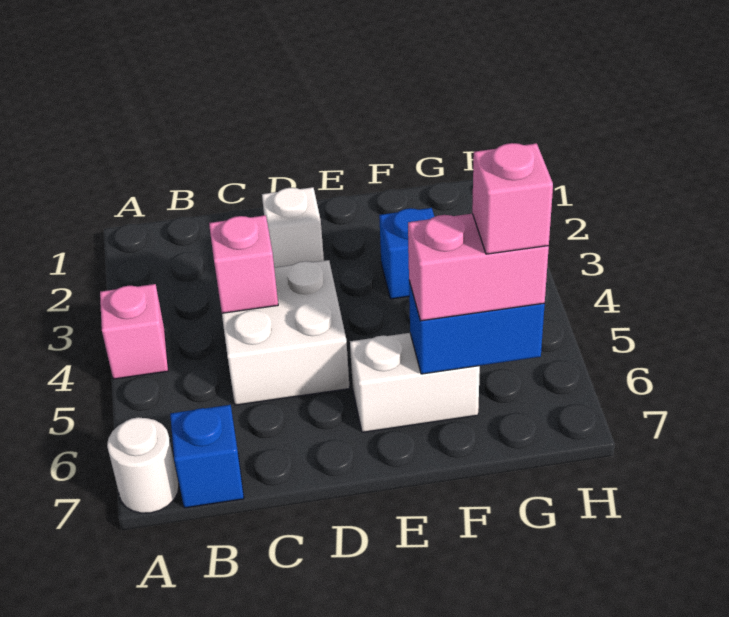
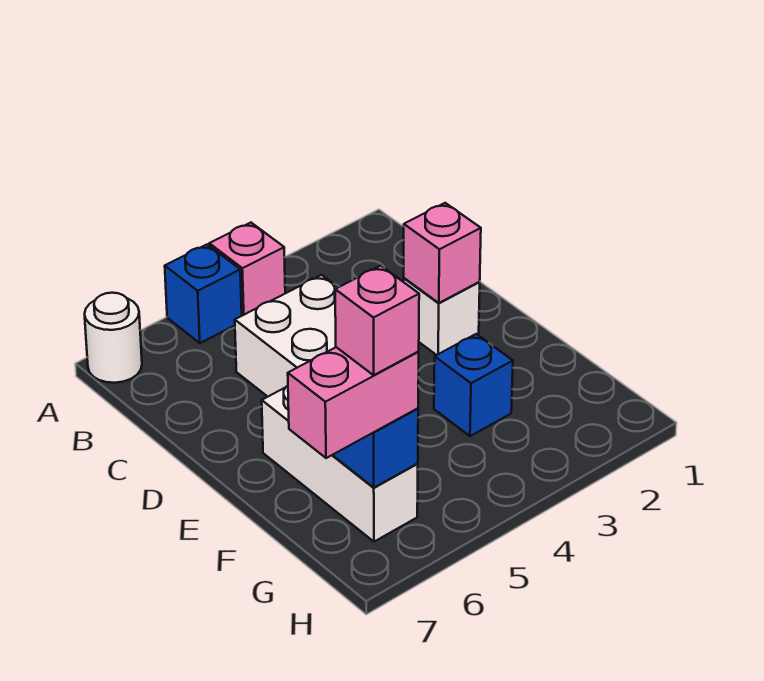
blue brick B7 level 1 -> blue brick A5 level 1
pink brick C4 level 2 -> pink brick D2 level 2
white brick E6:F6 level 1 -> white brick E6:G6 level 1
pink brick F6:G6 level 3 -> pink brick G6:G7 level 3

